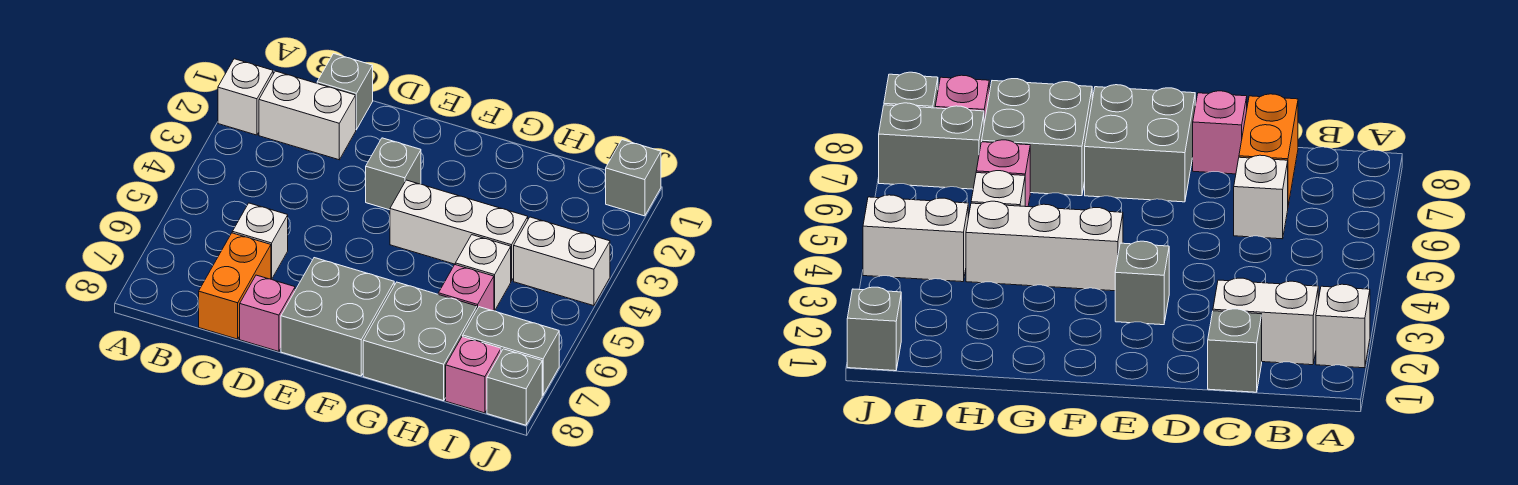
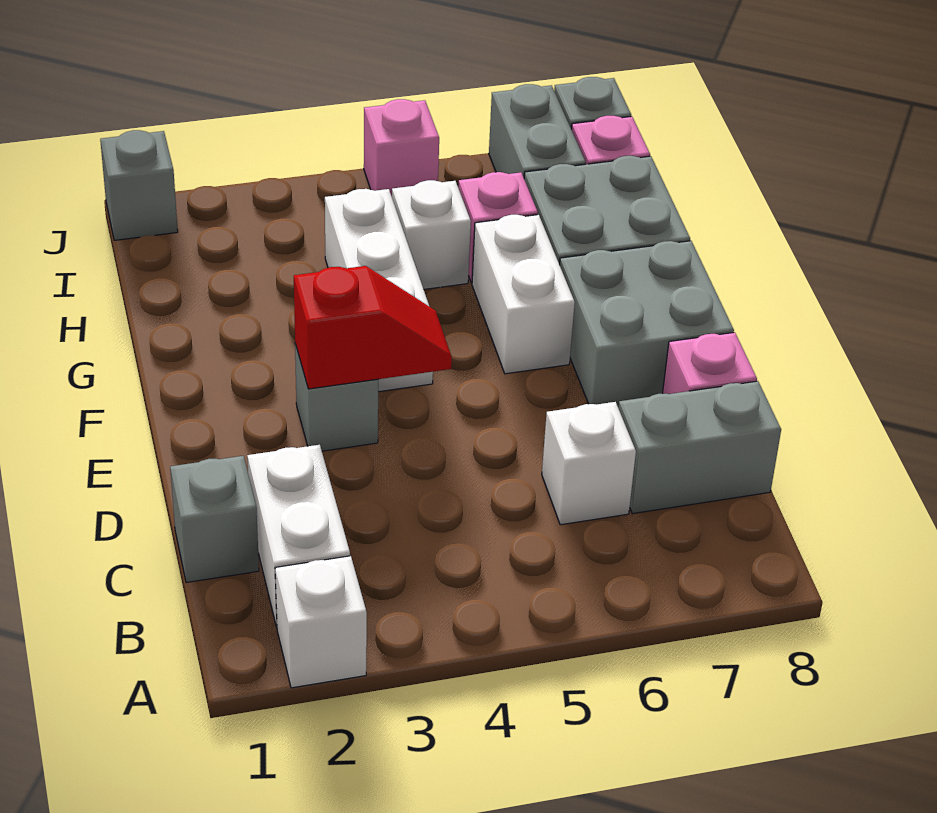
orange brick C7:C8 level 1 -> grey brick C7:C8 level 1
none -> red slope E3:E4 level 2 top 3
white brick I4:J4 level 1 -> white brick F6:G6 level 1
none -> pink brick J5 level 1

